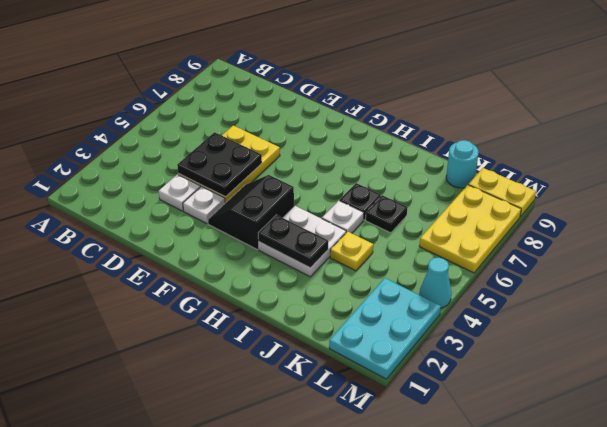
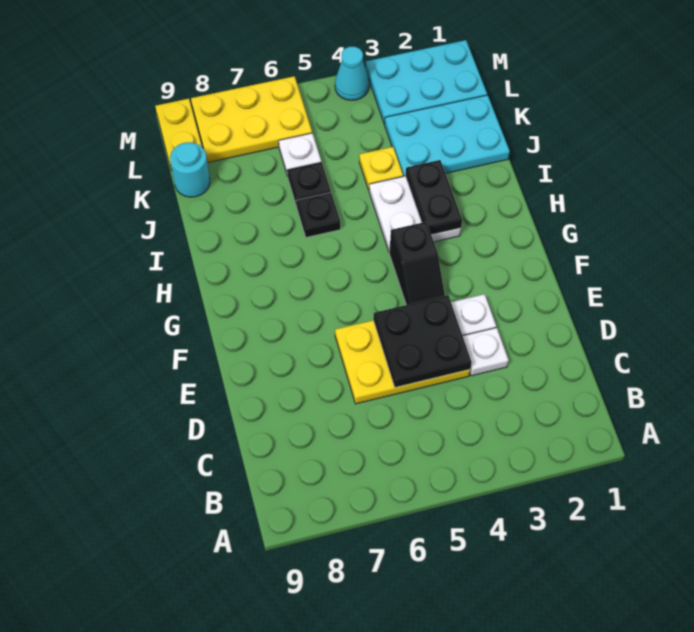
black slope F3:G4 level 1 top G -> black slope F4:G4 level 1 top G
white plate I5 level 1 -> white plate K6 level 1
none -> cyan plate J1:K3 level 1

